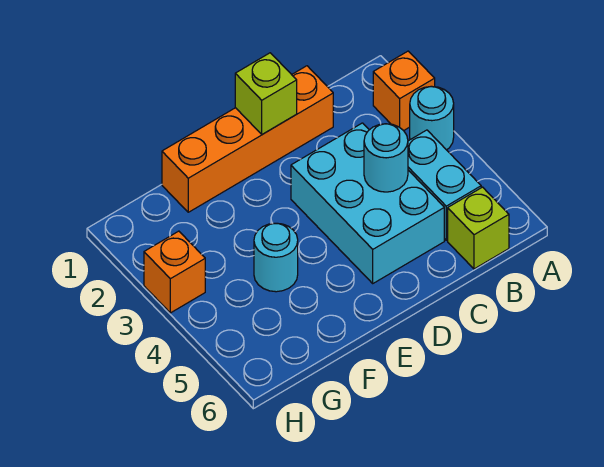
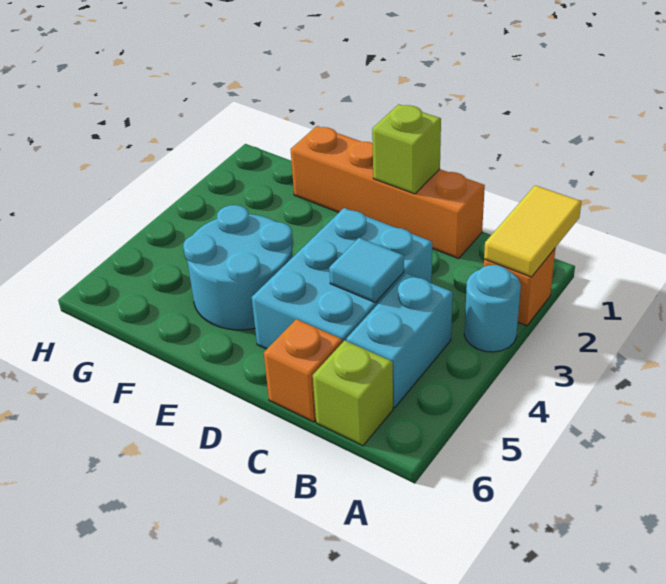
none -> yellow tile A1:A2 level 2
cyan round brick C4 level 2 -> cyan tile C4 level 2
cyan round brick F4 level 1 -> cyan round brick E4:F5 level 1
orange brick H3 level 1 -> orange brick C6 level 1

